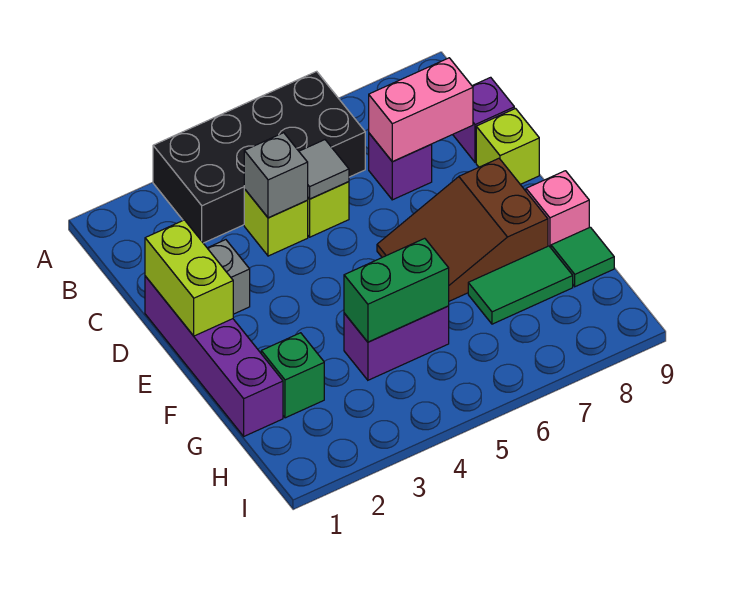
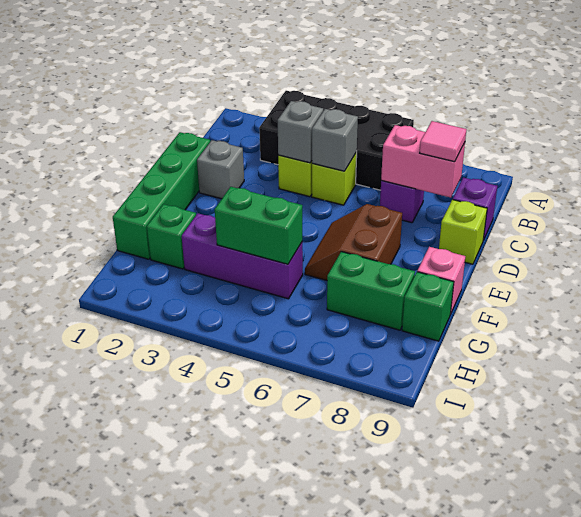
grey tile C5 level 2 -> grey brick C5 level 2
none -> pink tile C8 level 3
purple brick D1:G1 level 1 -> green brick D1:G1 level 1
lime brick D1:E1 level 2 -> none
brown slope E6:F8 level 1 top 8 -> brown slope E6:F7 level 1 top 7
purple brick G4:G5 level 1 -> purple brick G3:G5 level 1
green tile G7:G8 level 1 -> green brick G7:G8 level 1
green tile G9 level 1 -> green brick G9 level 1

